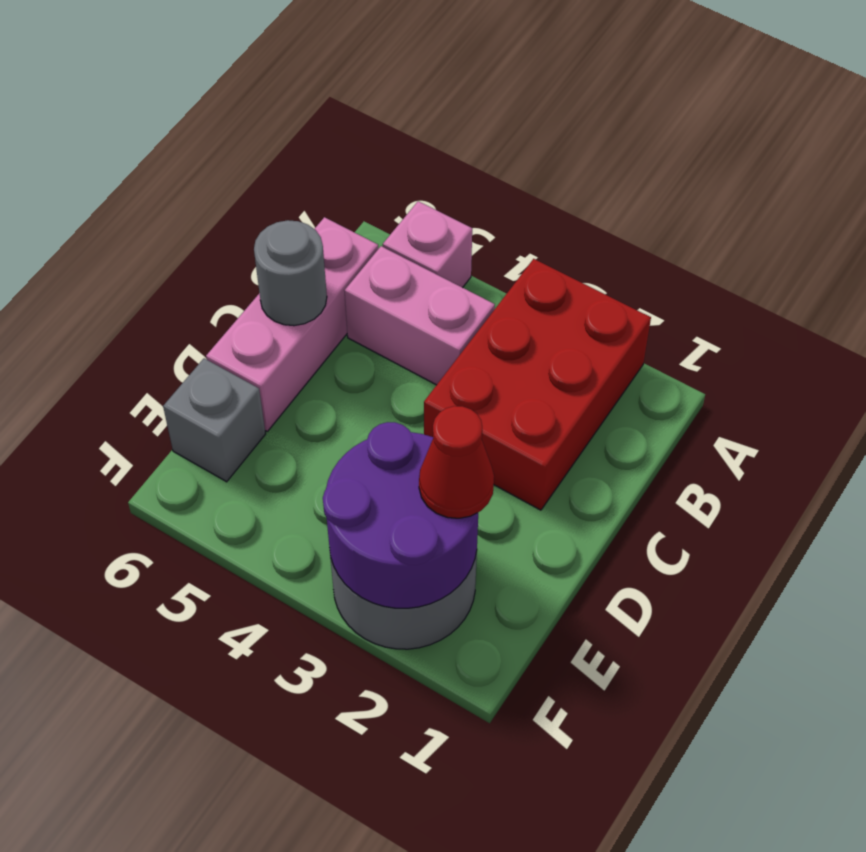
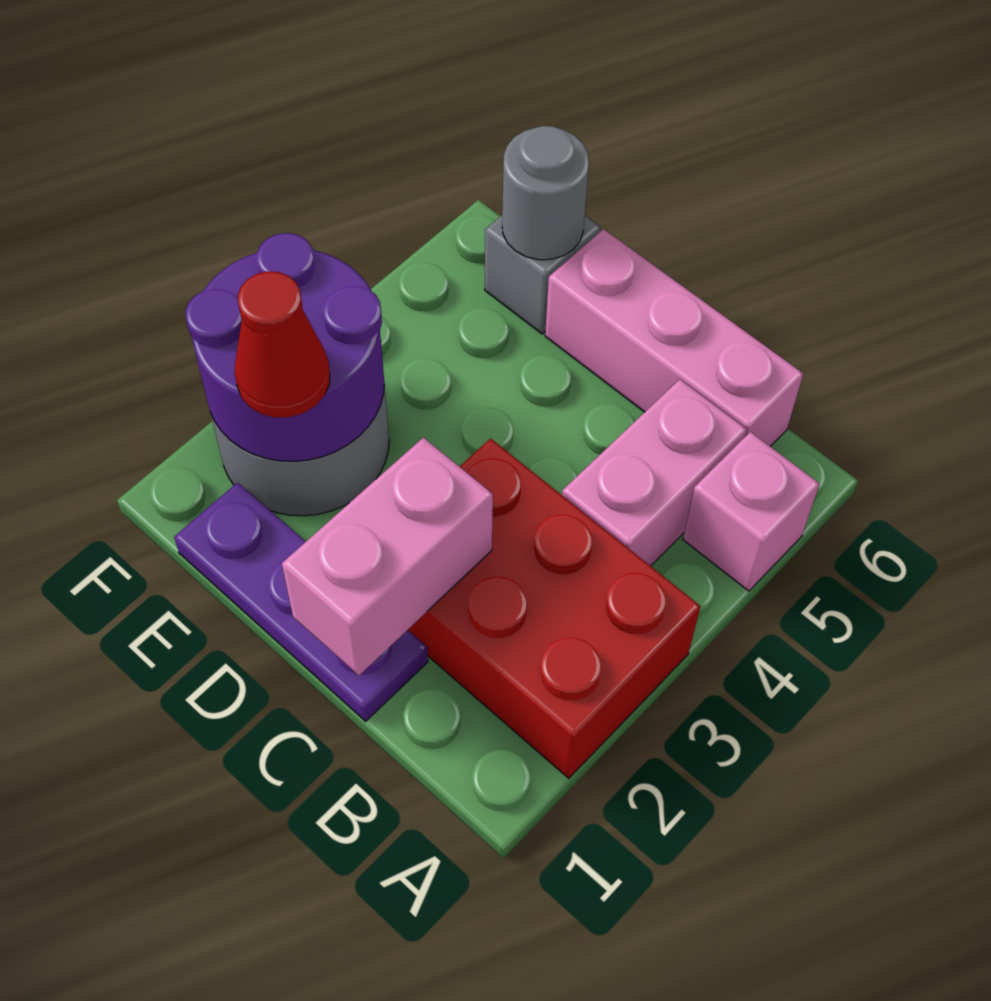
none -> purple plate C1:E1 level 1
none -> pink brick C1:C2 level 2
grey round brick C6 level 2 -> grey round brick E6 level 2

